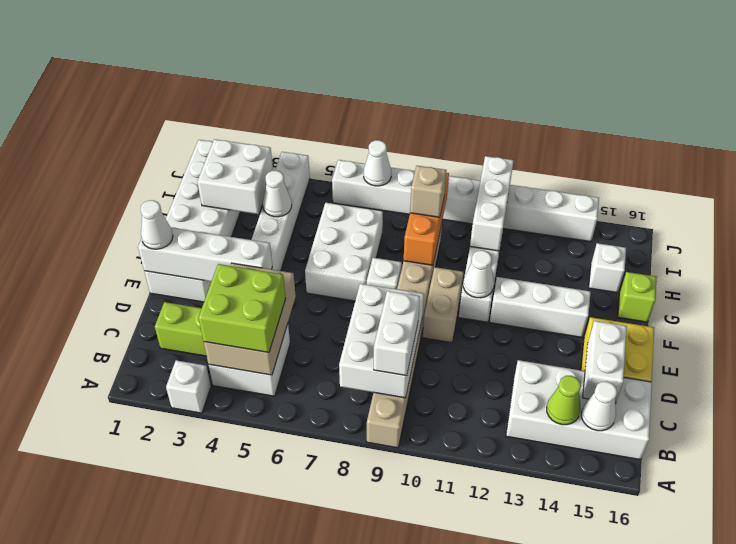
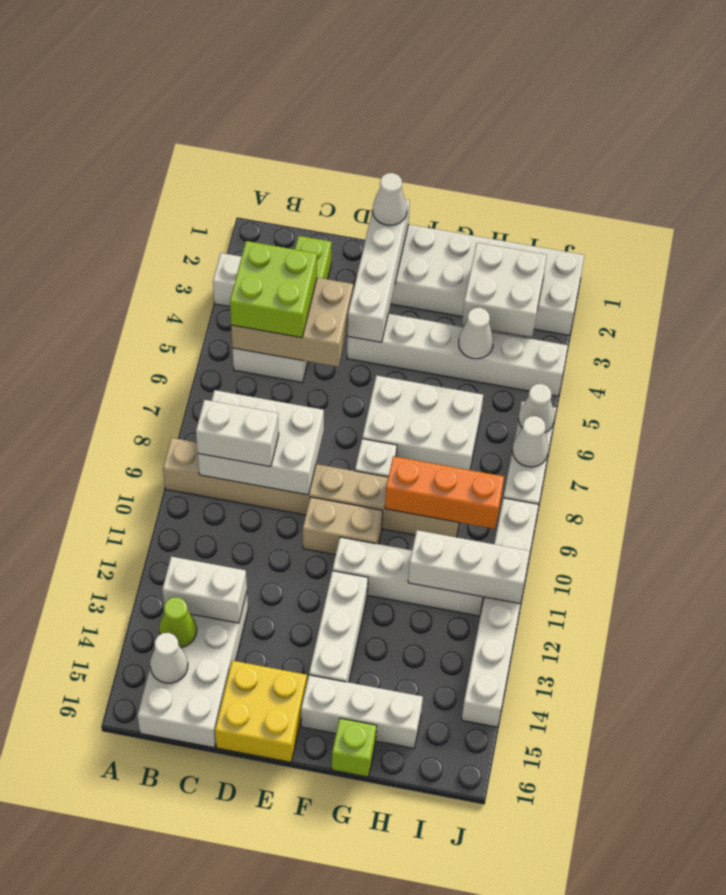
white brick C15:D15 level 2 -> white brick B13:C13 level 2
white cone F11 level 2 -> white cone J6 level 2
tan brick H9 level 3 -> none
white brick H15 level 1 -> white brick F15:H15 level 1

